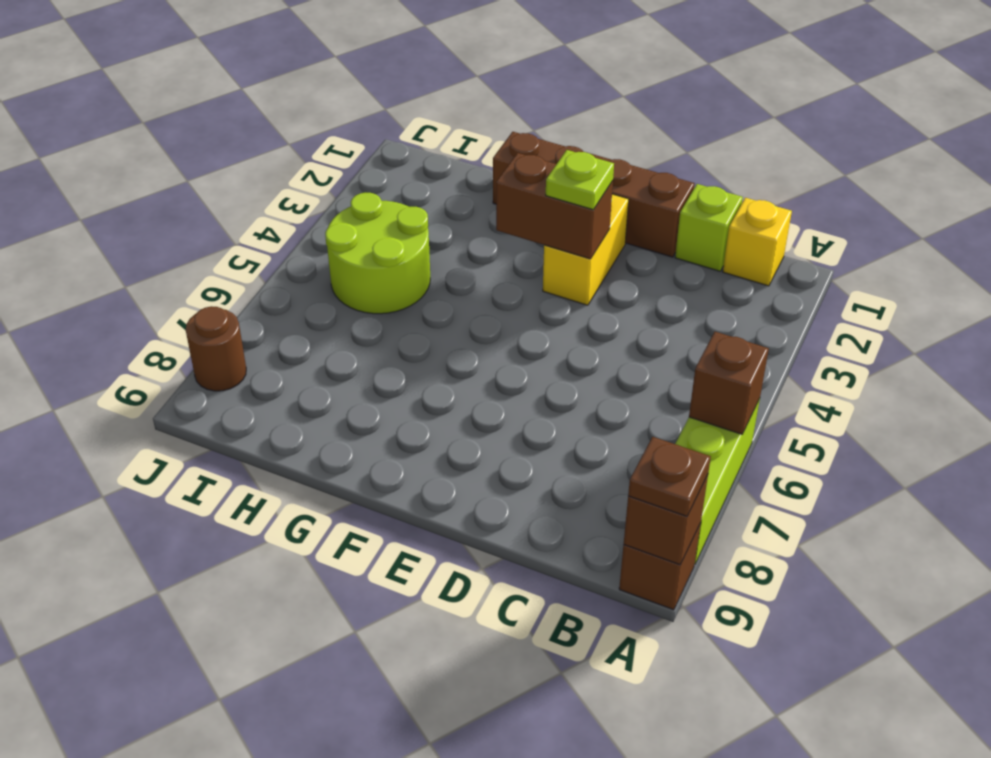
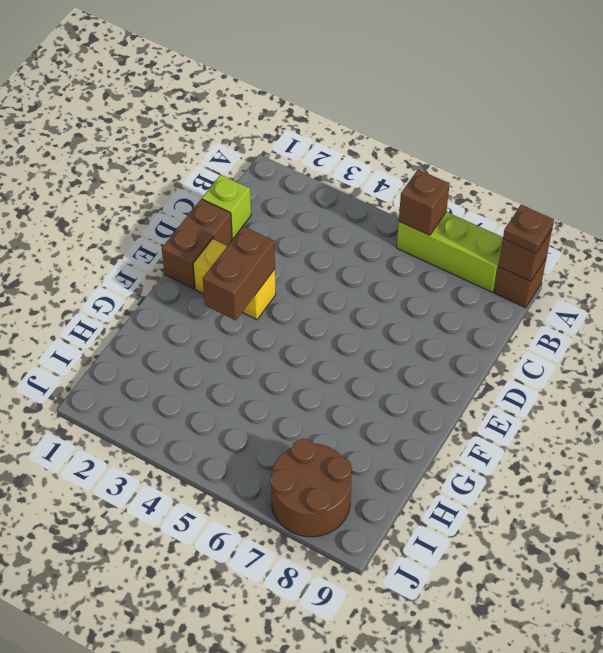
yellow brick B1 level 1 -> none
brown brick D1:G1 level 1 -> brown brick D1:E1 level 1
lime plate E3 level 3 -> none
lime round brick H4:I5 level 1 -> none
brown round brick J8 level 1 -> brown round brick I7:J8 level 1

